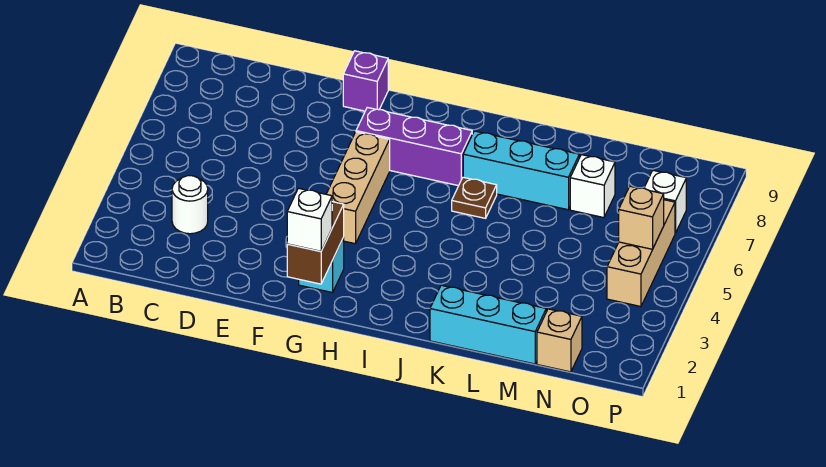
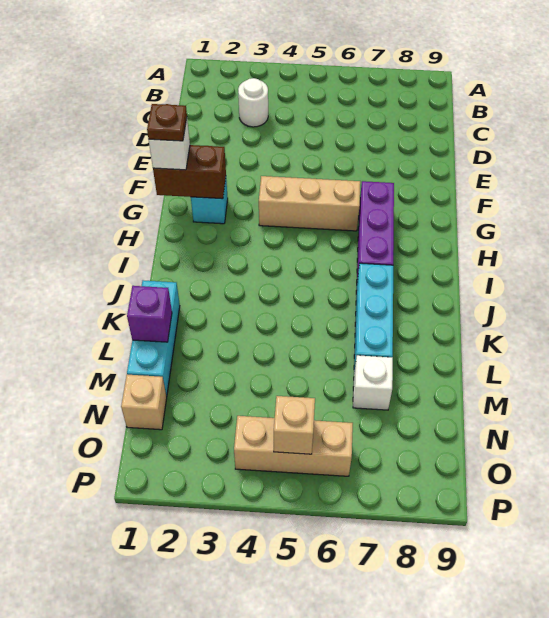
purple brick F9 level 1 -> purple brick L1 level 2
brown plate J6 level 1 -> brown plate G1 level 4
white brick O7 level 1 -> none

